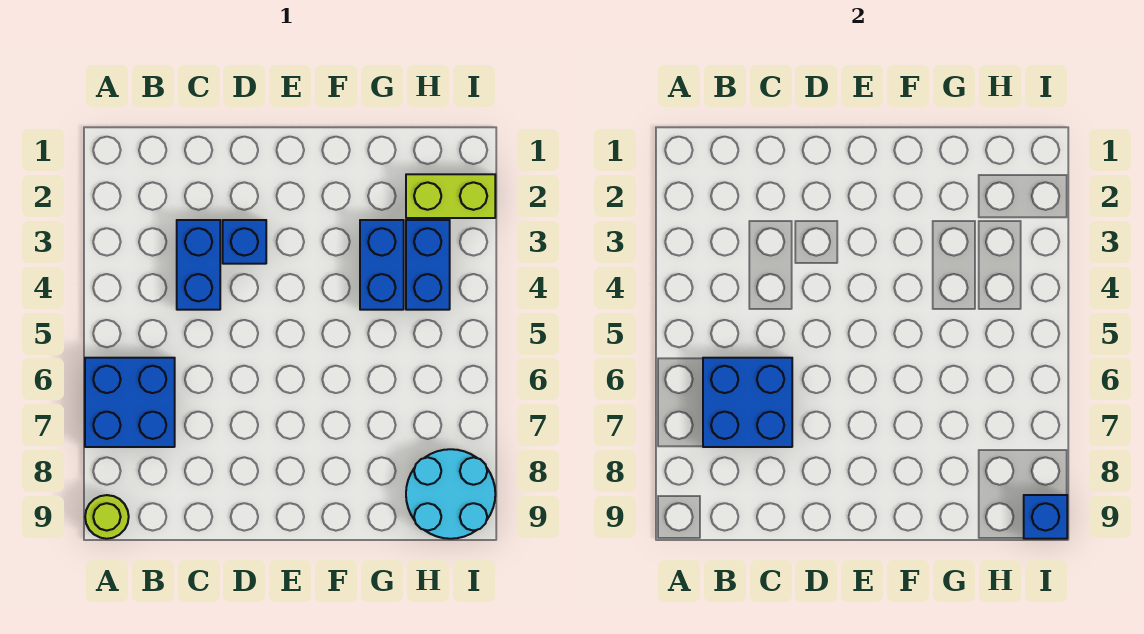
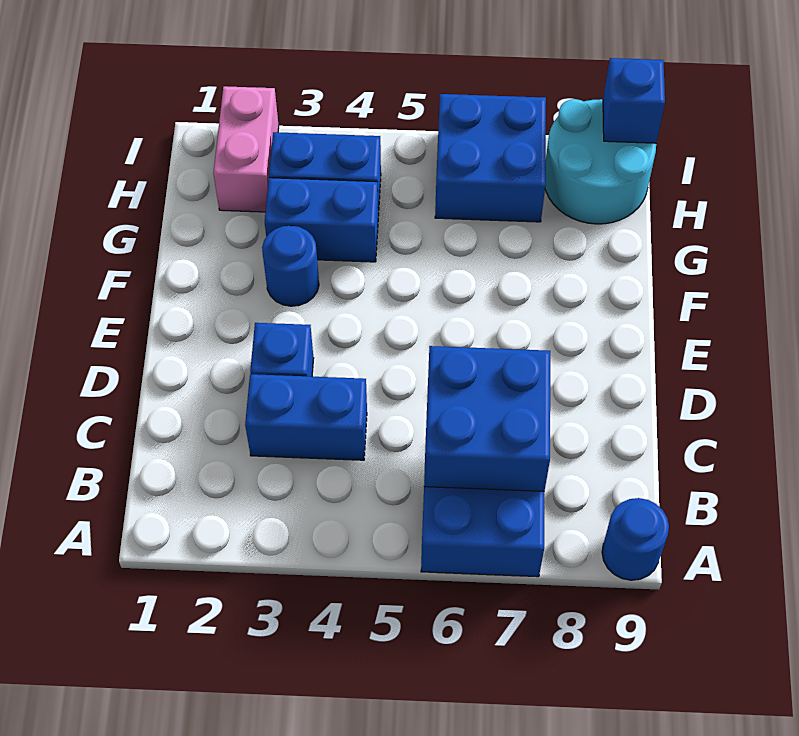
lime round brick A9 level 1 -> blue round brick A9 level 1
none -> blue round brick F3 level 1
lime brick H2:I2 level 1 -> pink brick H2:I2 level 1
none -> blue brick H6:I7 level 1

